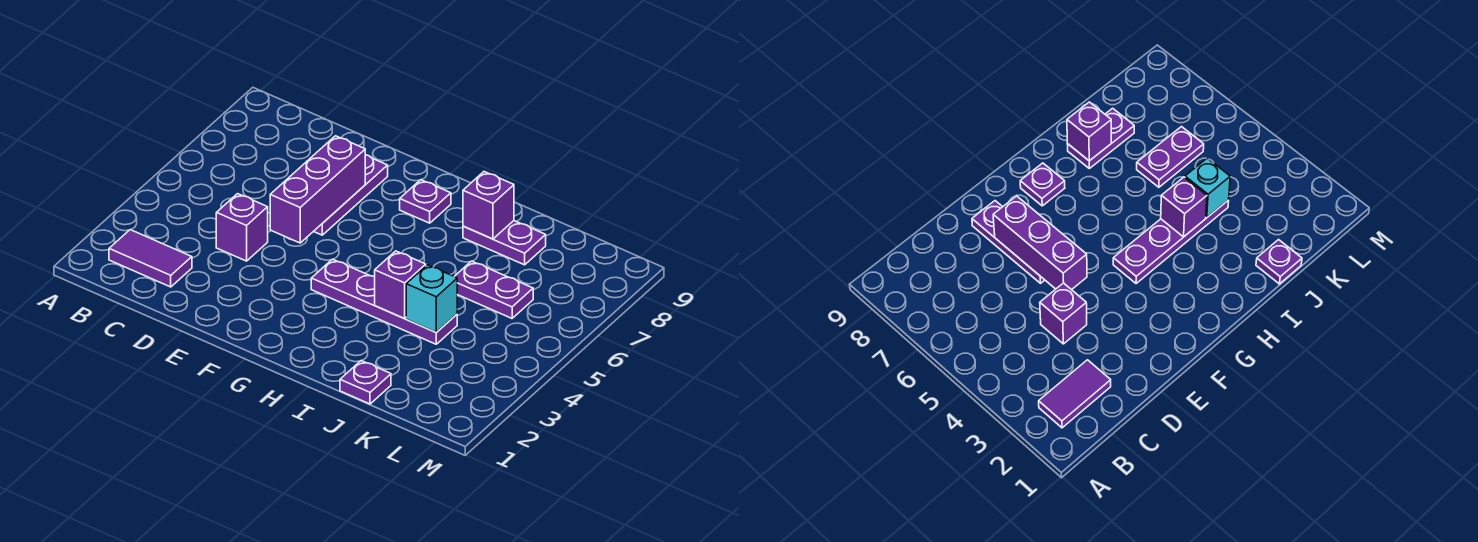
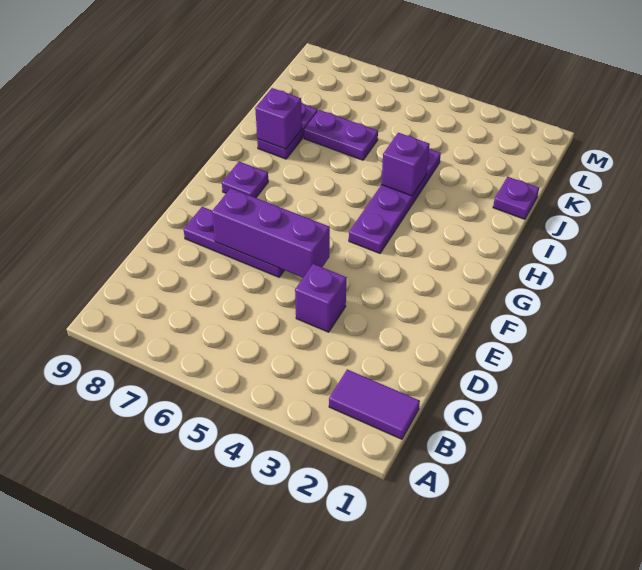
purple tile B2:C2 level 1 -> purple tile B1:B2 level 1
cyan brick J4 level 2 -> none
purple plate J6:K6 level 1 -> purple plate J6:J7 level 1

